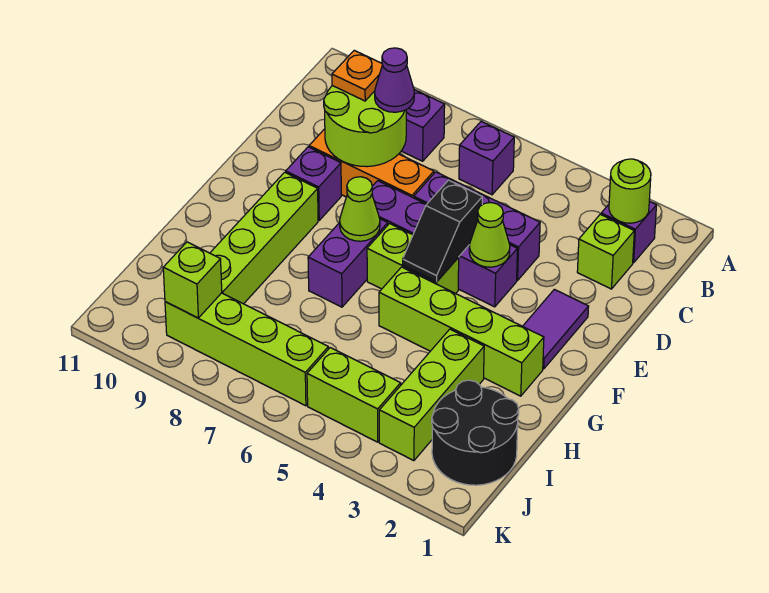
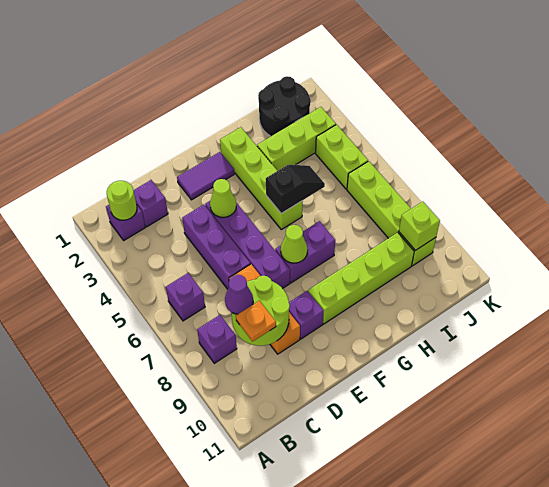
lime brick C2 level 1 -> purple brick C2 level 1
black slope E5:F5 level 2 top E -> black slope G5:H5 level 2 top G
lime brick F5:F6 level 1 -> none

